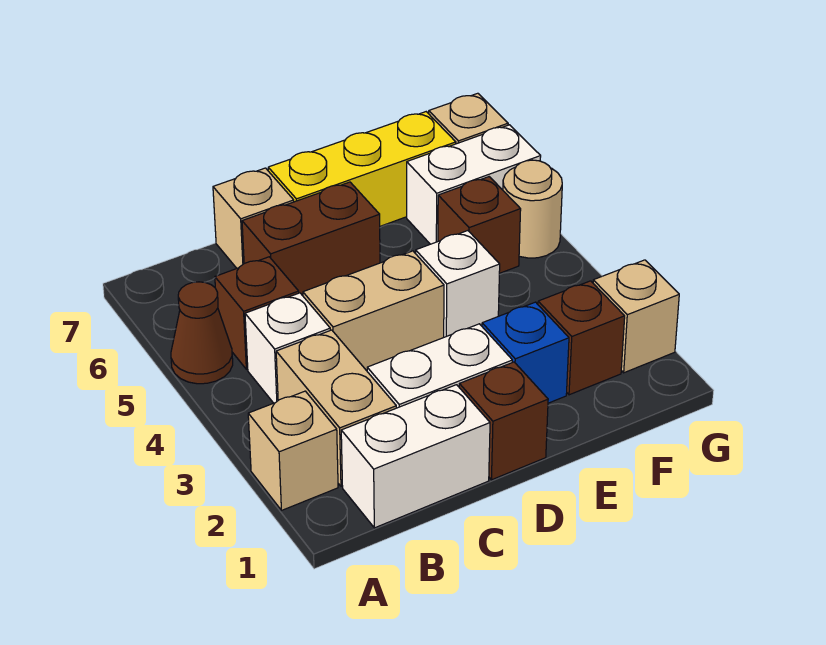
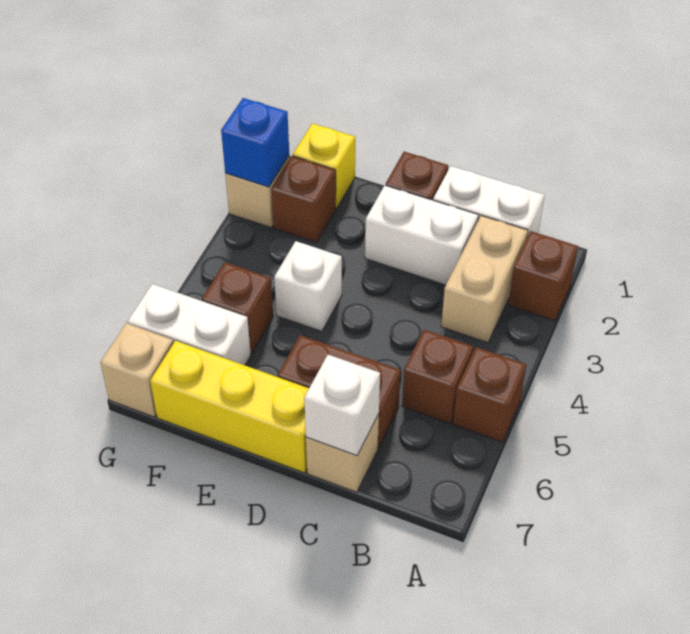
tan brick A2 level 1 -> brown brick A2 level 1
brown cone A5 level 1 -> brown brick A5 level 1
white brick B4 level 1 -> white brick C7 level 2
tan brick C4:D4 level 1 -> none
blue brick E2 level 1 -> blue brick G2 level 2
none -> yellow brick F1 level 1
tan round brick G5 level 1 -> none

